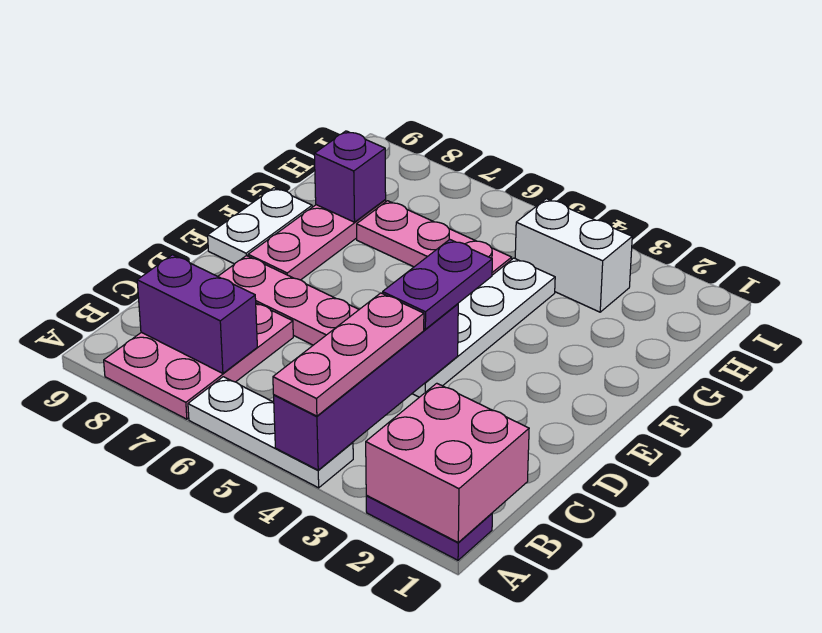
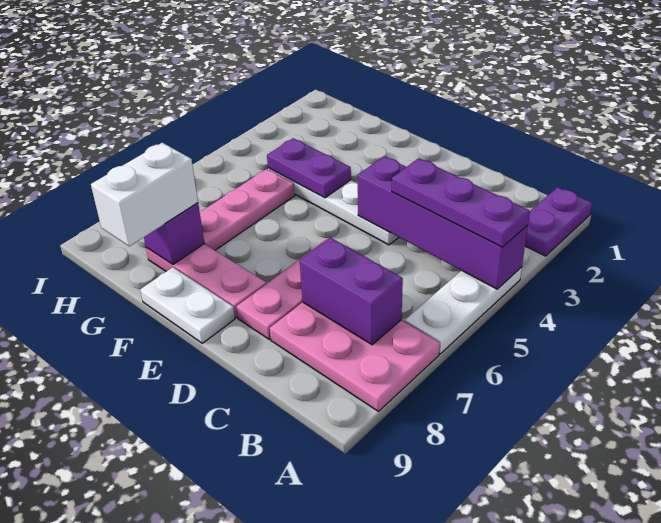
pink brick A1:B2 level 2 -> none
pink plate A4:C4 level 3 -> purple plate A4:C4 level 3
purple brick B7:B8 level 2 -> purple brick B7:C7 level 2
purple plate D4:E4 level 3 -> purple plate F4:G4 level 2
white brick H3:H4 level 1 -> white brick G8:G9 level 3

